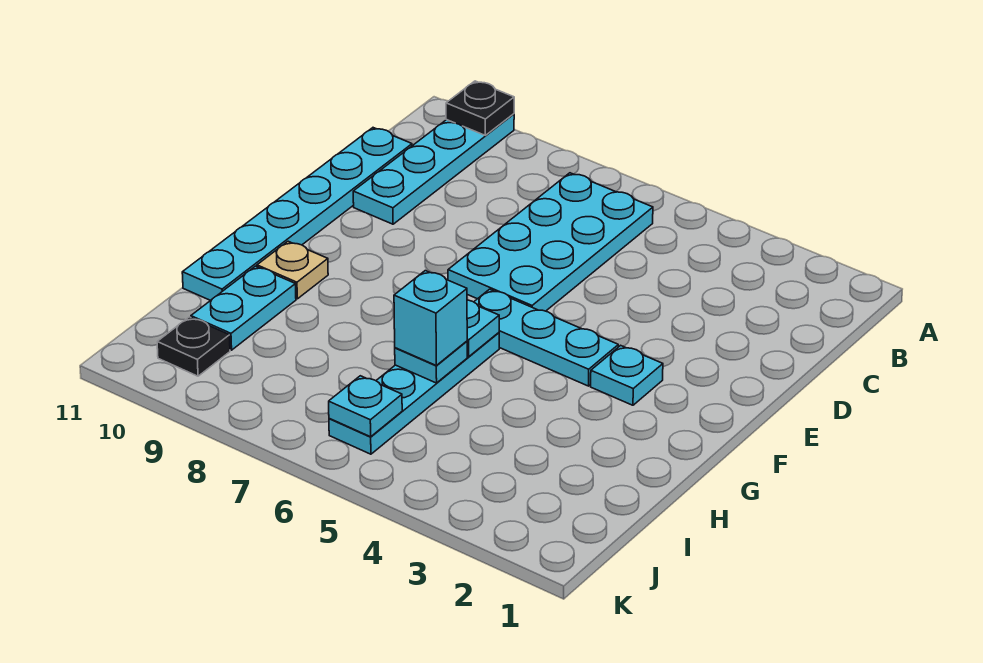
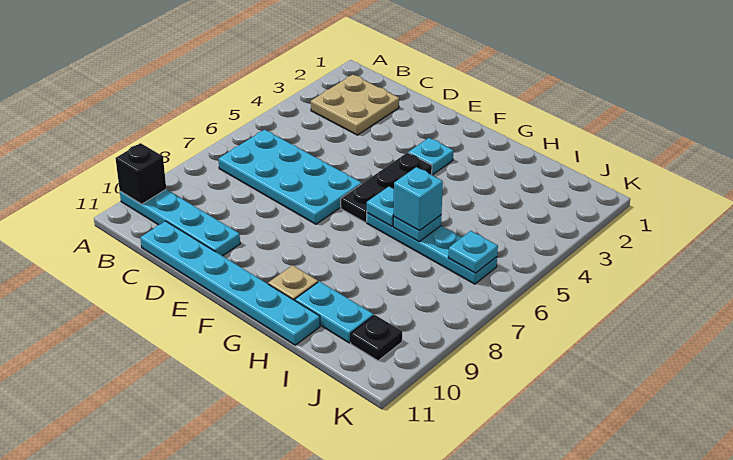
black plate A10 level 2 -> black brick A10 level 2
none -> tan plate B2:C3 level 1
cyan plate F4:F6 level 1 -> black plate F4:F6 level 1

